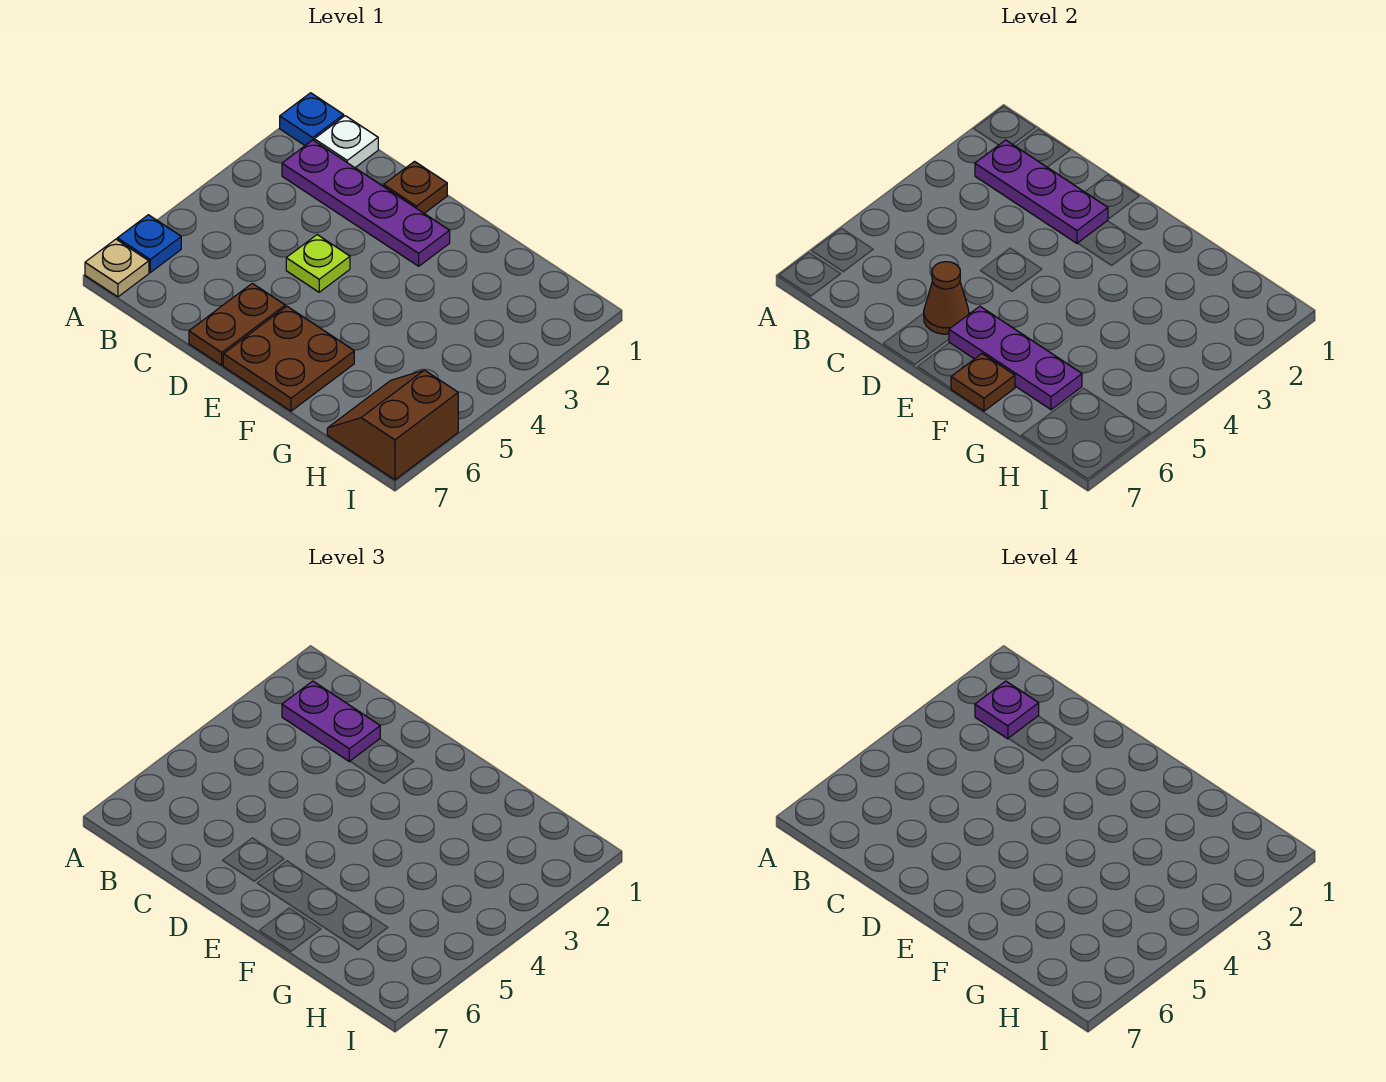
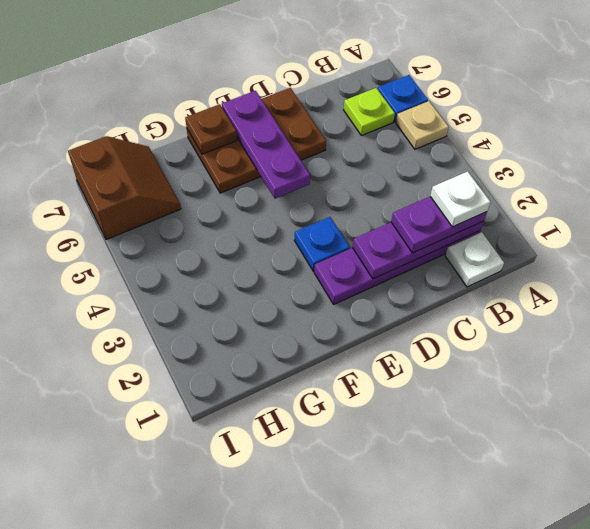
blue plate A1 level 1 -> blue plate E3 level 1
tan plate A7 level 1 -> tan plate A5 level 1
purple plate B2 level 4 -> white plate B2 level 4
brown plate D1 level 1 -> none
lime plate D4 level 1 -> lime plate B6 level 1
brown cone D6 level 2 -> none
purple plate E6:G6 level 2 -> purple plate E5:E7 level 2

